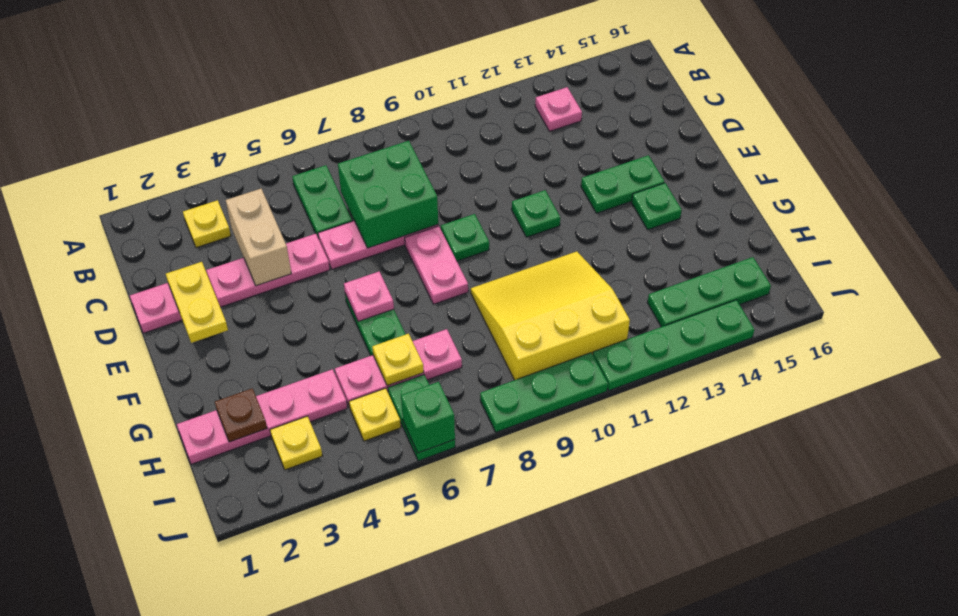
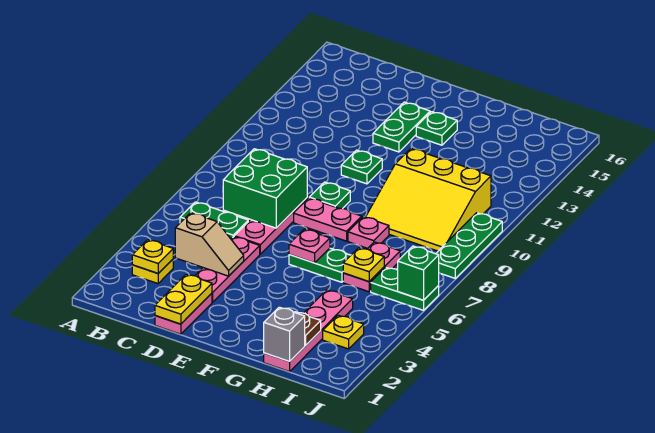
pink plate B13 level 1 -> pink plate G8 level 1
tan brick C4:D4 level 2 -> tan slope C4:D4 level 2 top C
yellow plate D2:E2 level 2 -> yellow plate D1:D2 level 2
yellow slope G9:I11 level 1 top I -> yellow slope G9:I11 level 1 top 11
none -> grey brick H1 level 2
pink plate H5:H7 level 1 -> pink plate H6:H7 level 1
yellow plate I5 level 1 -> yellow plate B3 level 2
green plate I13:I15 level 1 -> none
green plate J11:J14 level 1 -> none

